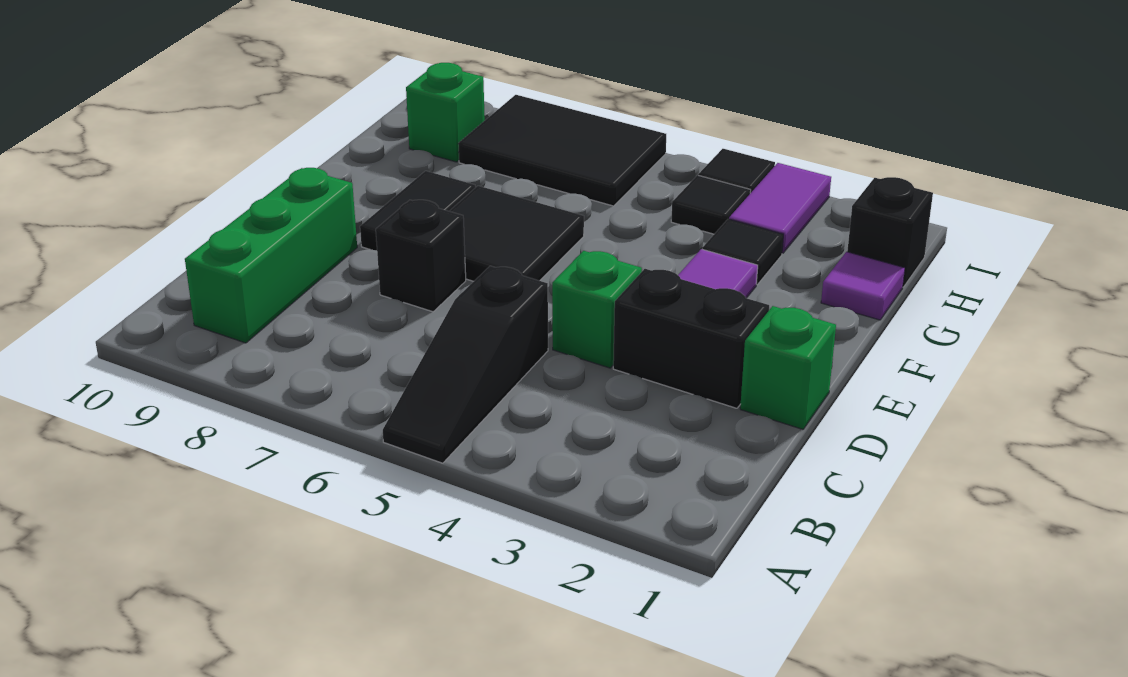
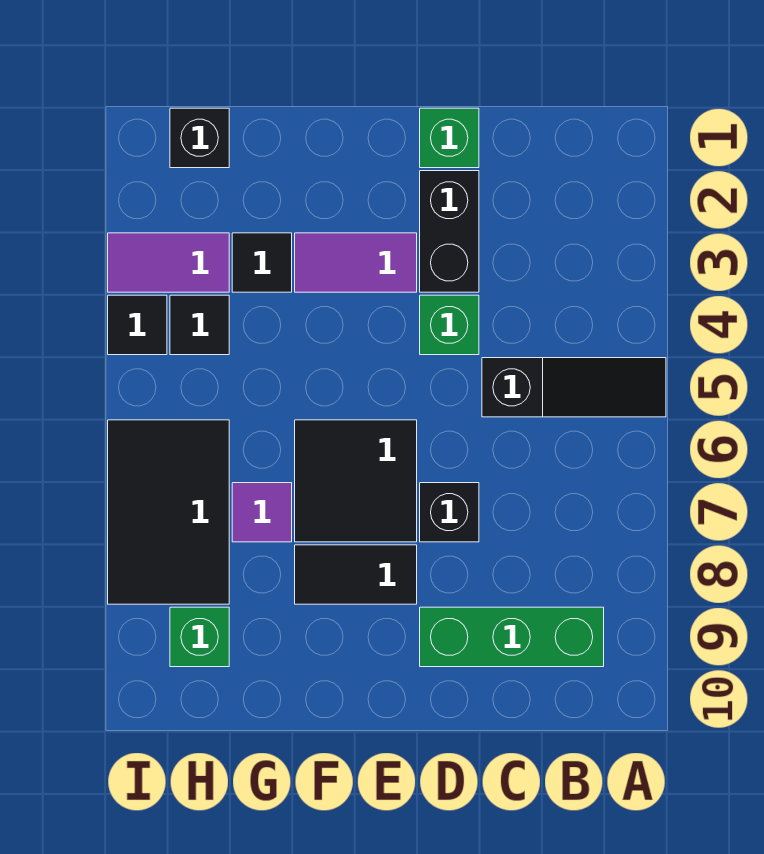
purple tile G1 level 1 -> purple tile G7 level 1

